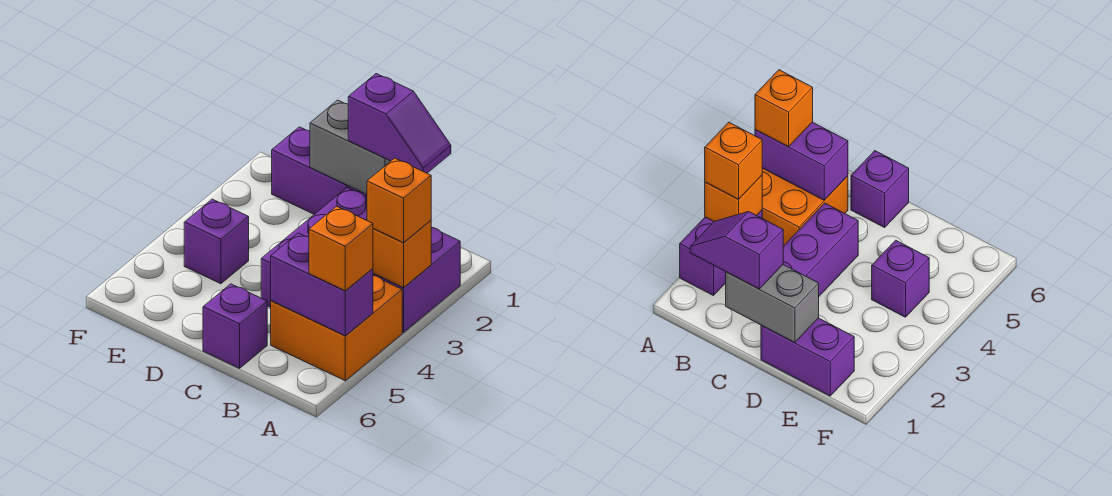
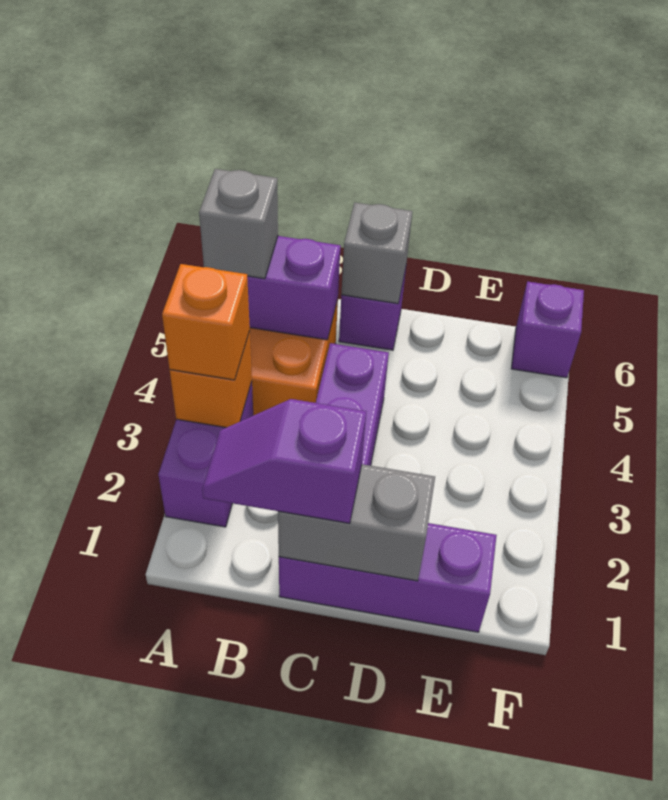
orange brick A5 level 3 -> grey brick A5 level 3
none -> grey brick C6 level 2
purple brick D1:E1 level 1 -> purple brick C1:E1 level 1
purple brick E4 level 1 -> purple brick F6 level 1

